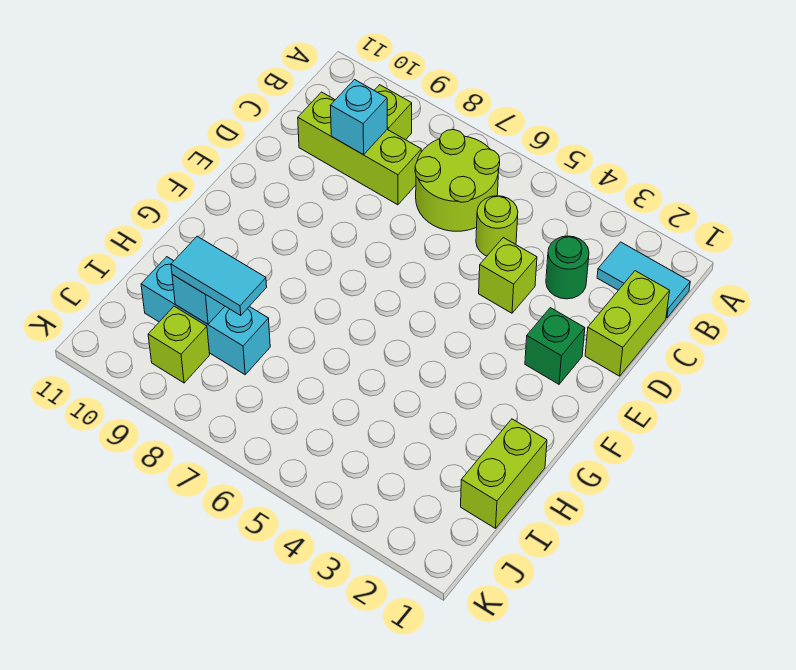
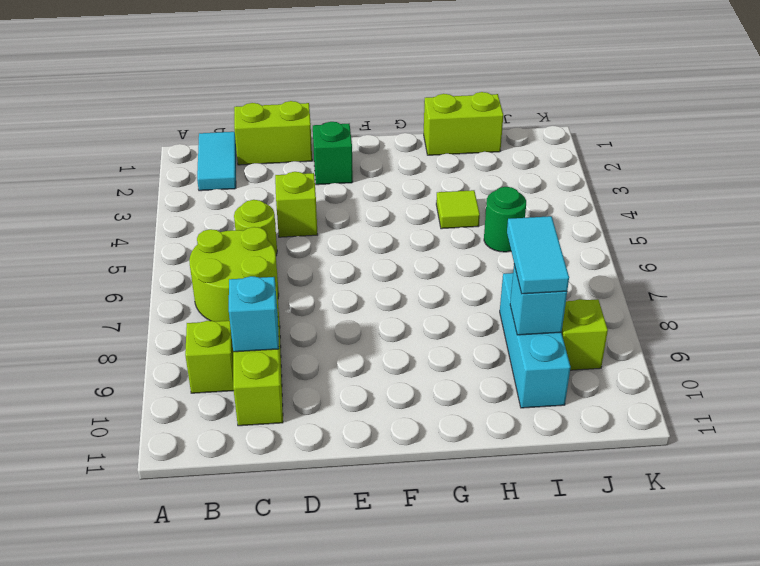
green round brick C3 level 1 -> green round brick I5 level 1
none -> lime tile H4 level 1

